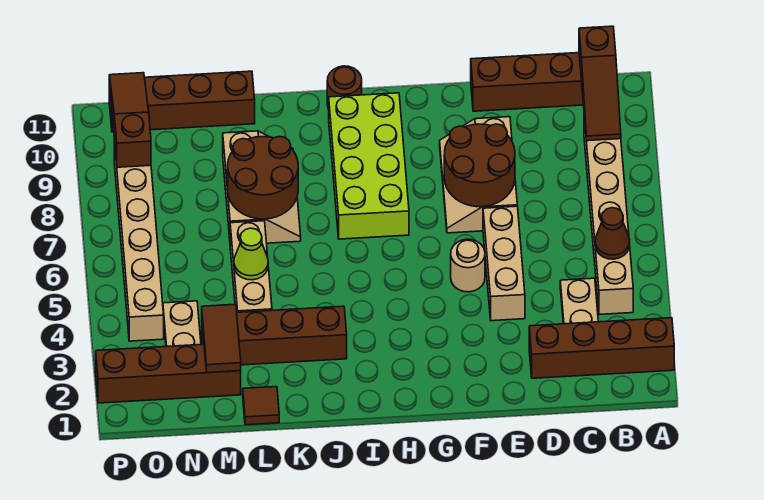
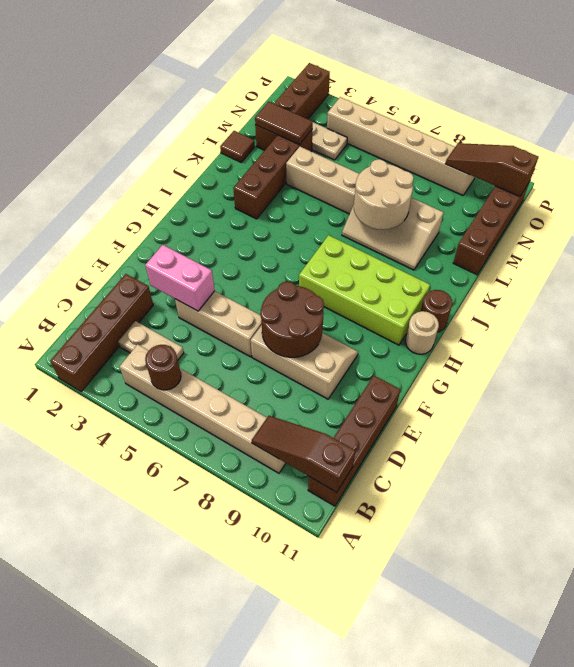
brown cone B5 level 2 -> brown round brick B5 level 2
none -> pink brick E3:E4 level 2
tan round brick F5 level 1 -> tan round brick H11 level 1
brown round brick K7:L8 level 2 -> tan round brick K7:L8 level 2
lime cone L5 level 2 -> none
brown slope O9:O11 level 2 top 9 -> brown slope O9:O11 level 2 top 11

